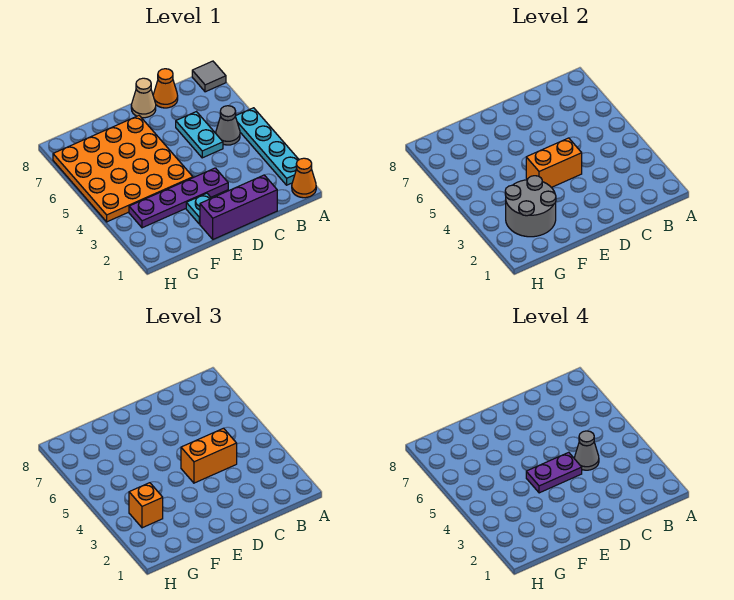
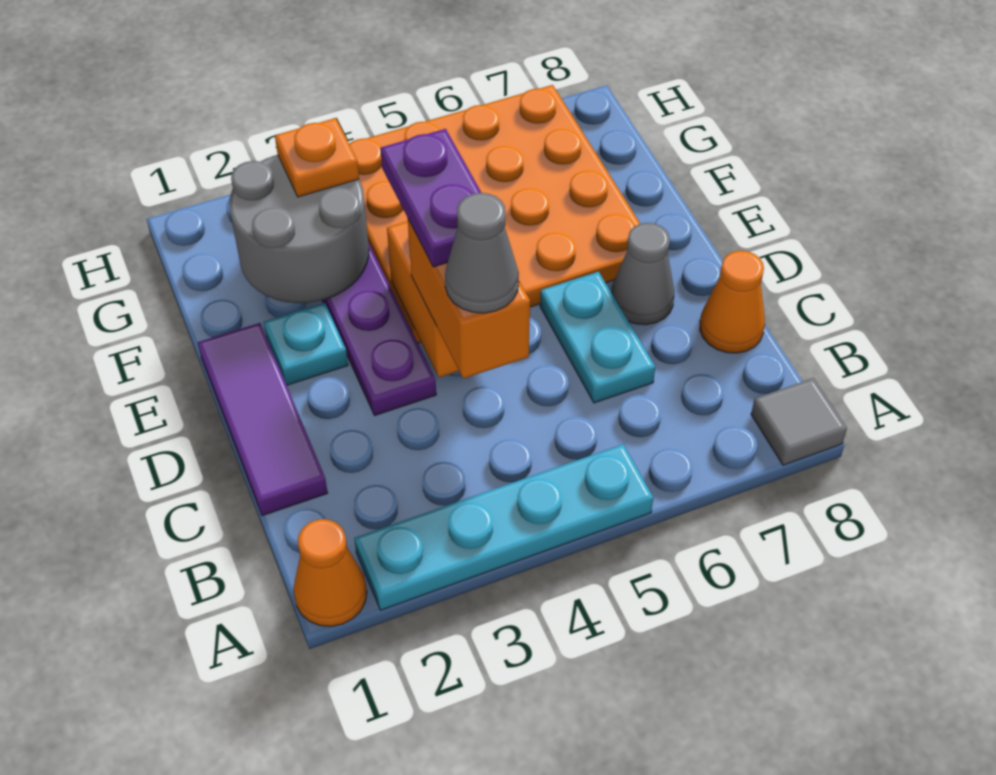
grey cone B5 level 1 -> grey cone D7 level 1
purple brick C1:E1 level 1 -> purple tile C1:E1 level 1
cyan plate C5:C6 level 1 -> cyan plate C6:D6 level 1
tan cone D8 level 1 -> none
orange brick G3 level 3 -> orange plate G3 level 3

